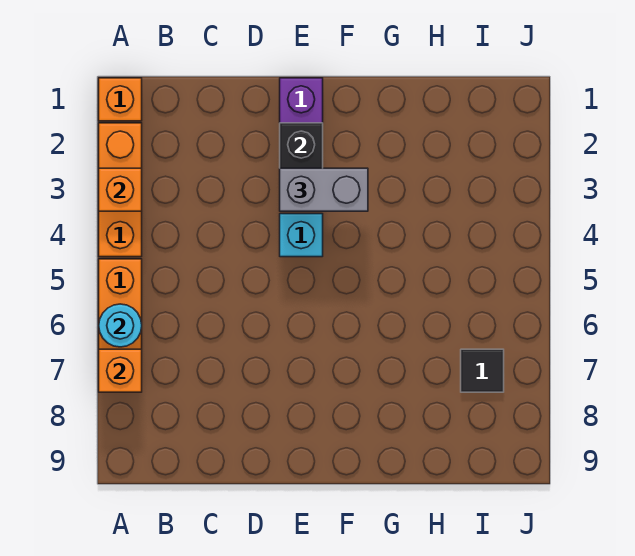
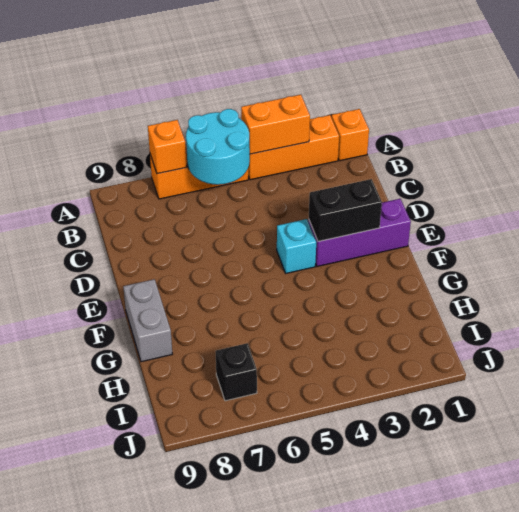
orange brick A3 level 2 -> orange brick A3:A4 level 2
cyan round brick A6 level 2 -> cyan round brick A5:B6 level 2
grey brick E3:F3 level 3 -> grey brick F9:G9 level 1
black tile I7 level 1 -> black brick I7 level 1

